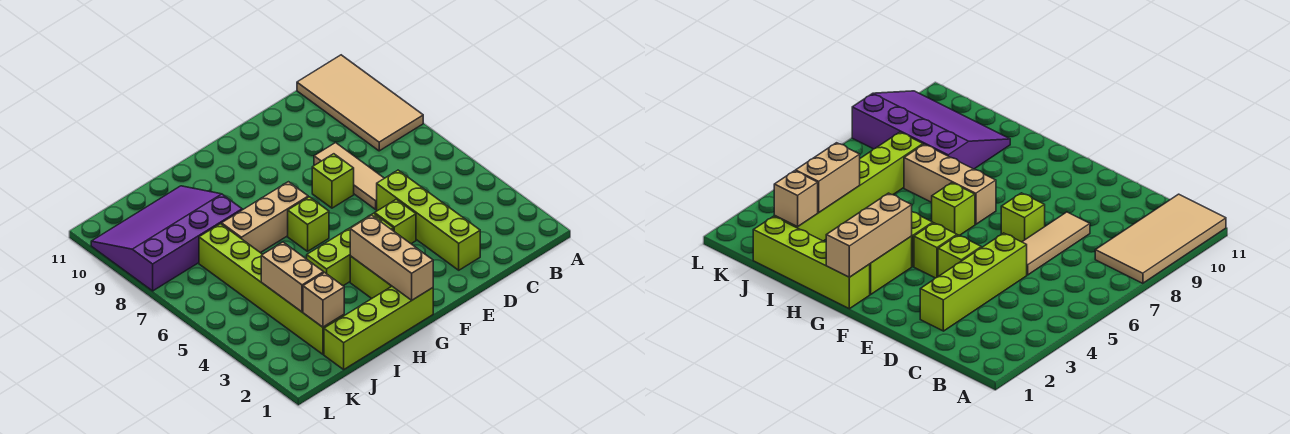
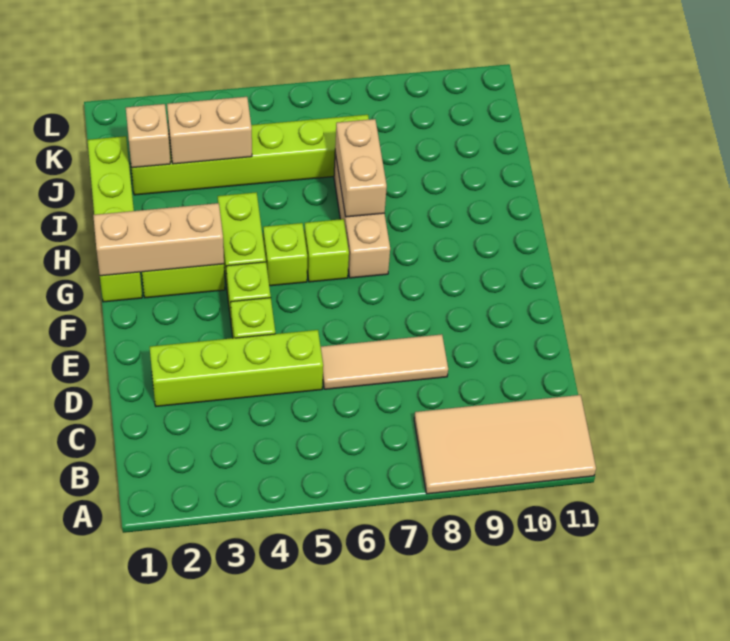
lime brick E7 level 1 -> lime brick G5 level 1
none -> tan brick H7:I7 level 2
purple slope I8:L10 level 1 top 8 -> none

